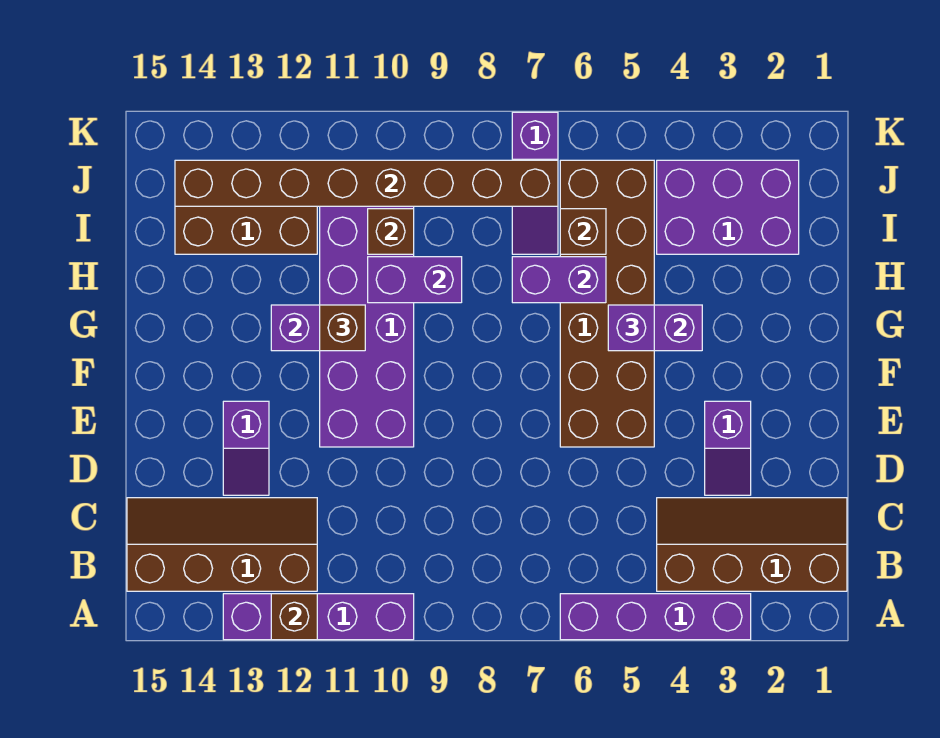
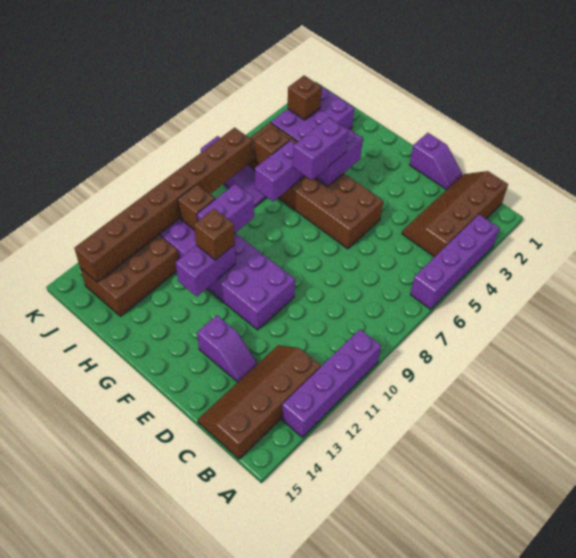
brown brick A12 level 2 -> brown brick J3 level 2
purple slope D3:E3 level 1 top E -> purple slope D1:E1 level 1 top E
purple brick G5 level 3 -> purple brick G5:G6 level 3

